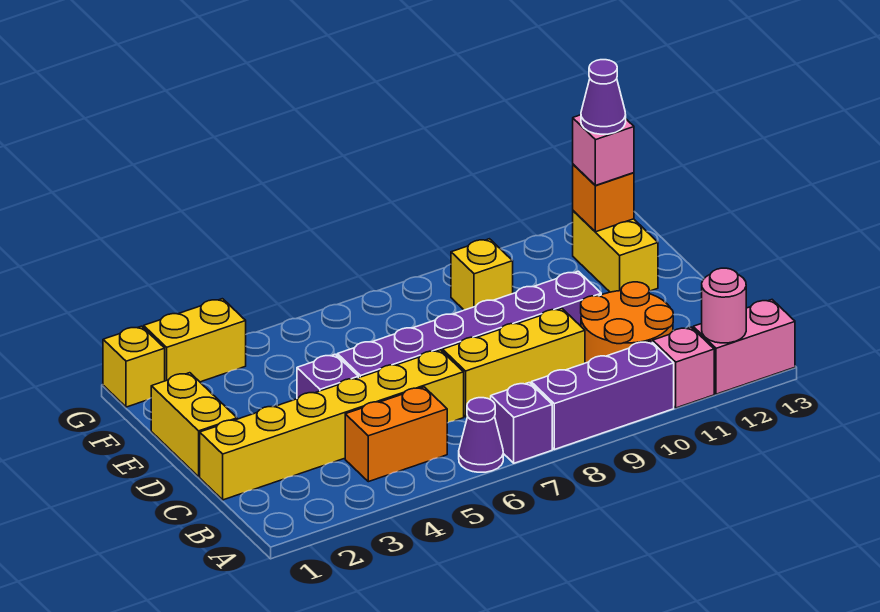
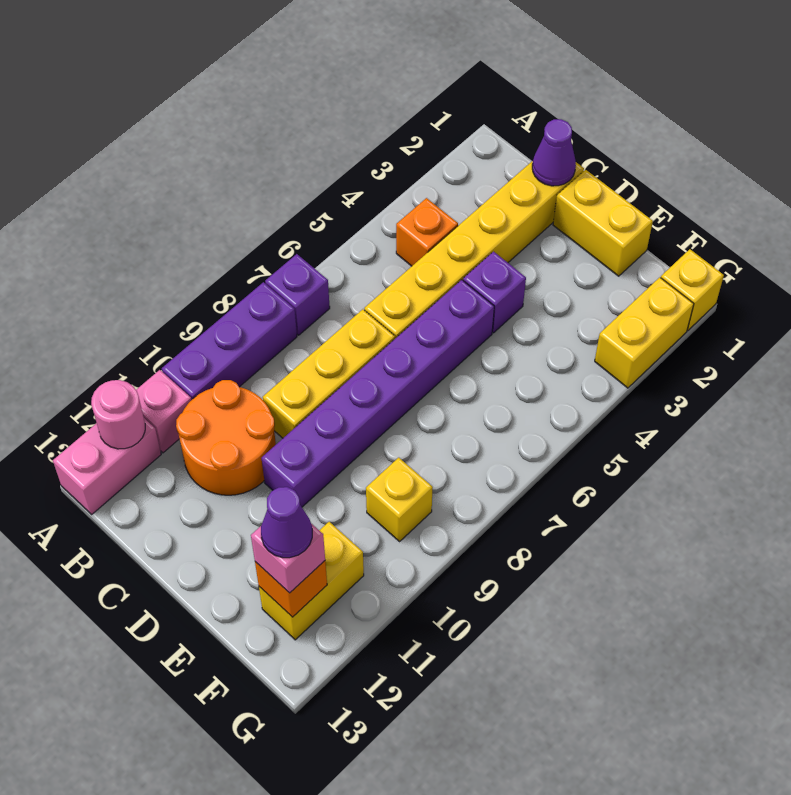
purple cone A6 level 1 -> purple cone C1 level 2
orange brick B4:B5 level 1 -> orange brick B4 level 1
yellow brick E12:F12 level 1 -> yellow brick F11:F12 level 1

